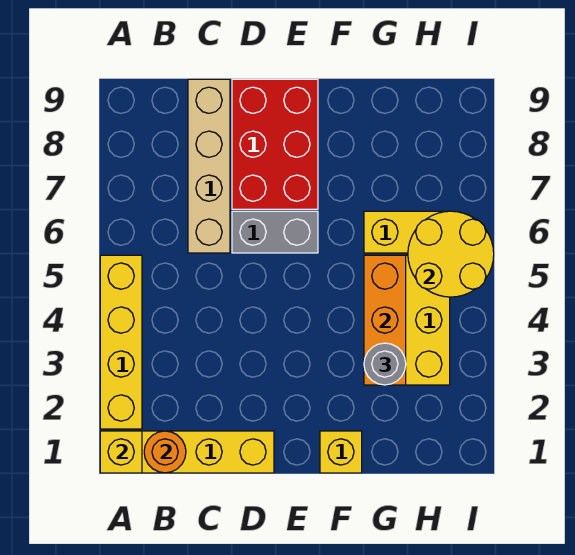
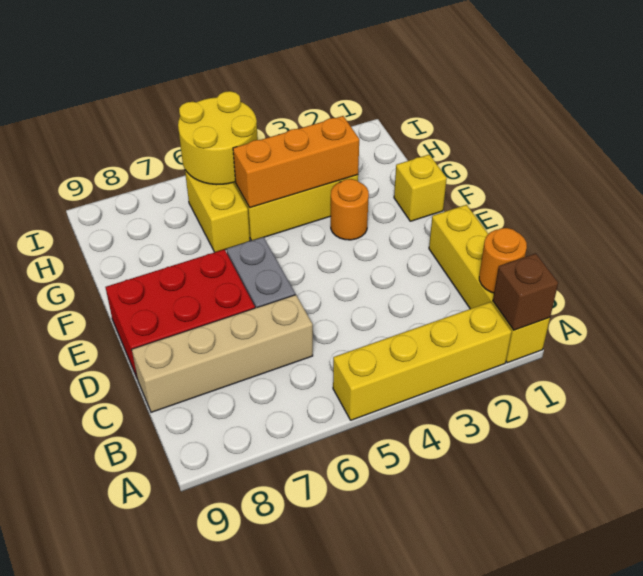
yellow brick A1 level 2 -> brown brick A1 level 2
none -> orange round brick F3 level 1
grey round brick G3 level 3 -> none

